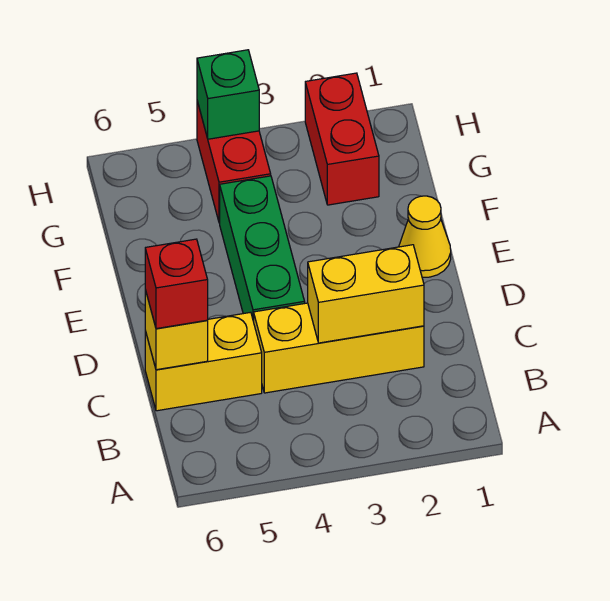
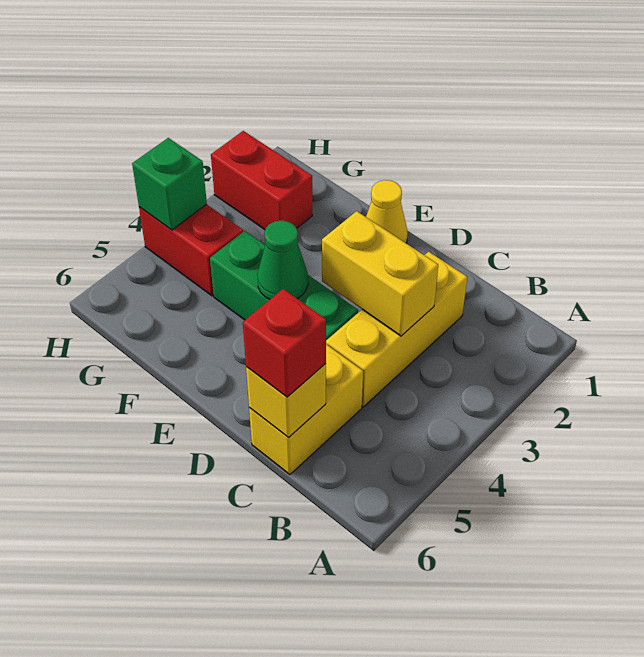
yellow brick C2:C3 level 2 -> yellow brick C3:D3 level 2
none -> green cone E4 level 2

